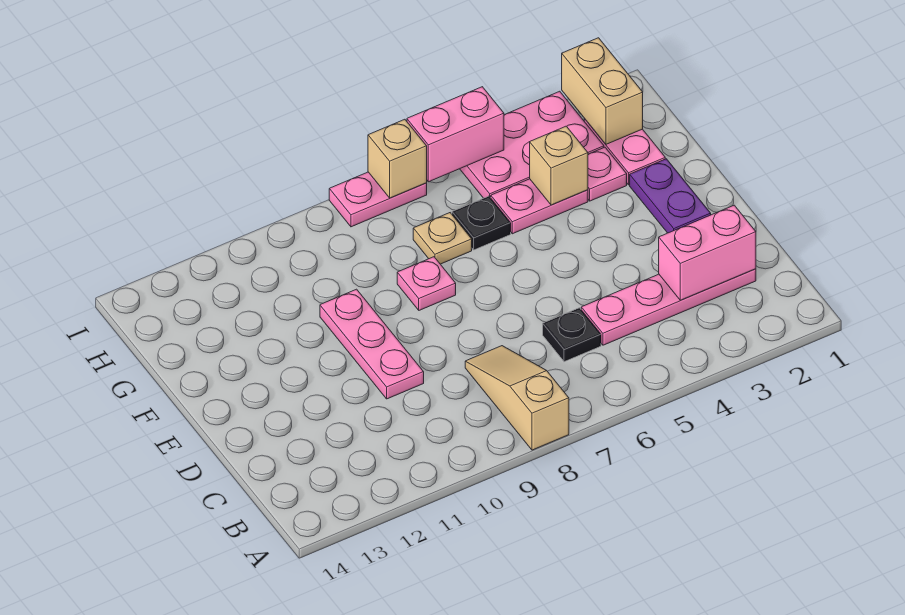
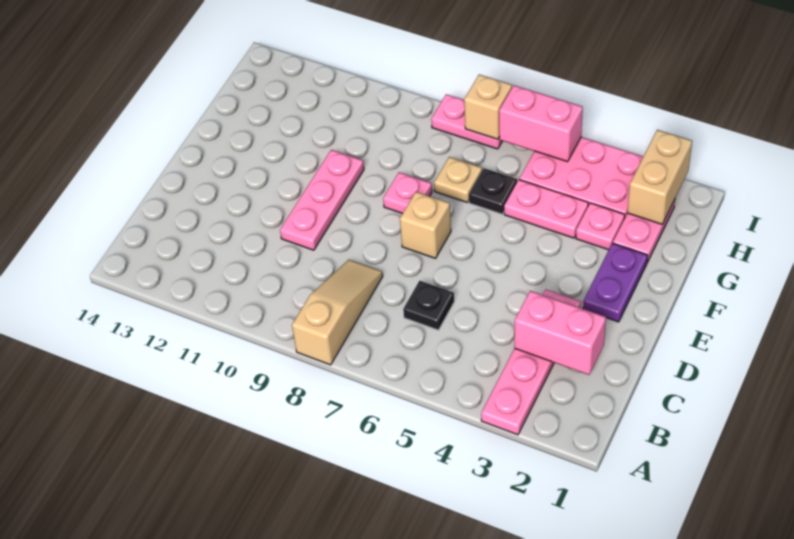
pink plate C2:C5 level 1 -> pink plate A3:D3 level 1
tan brick G4 level 2 -> tan brick E7 level 1

